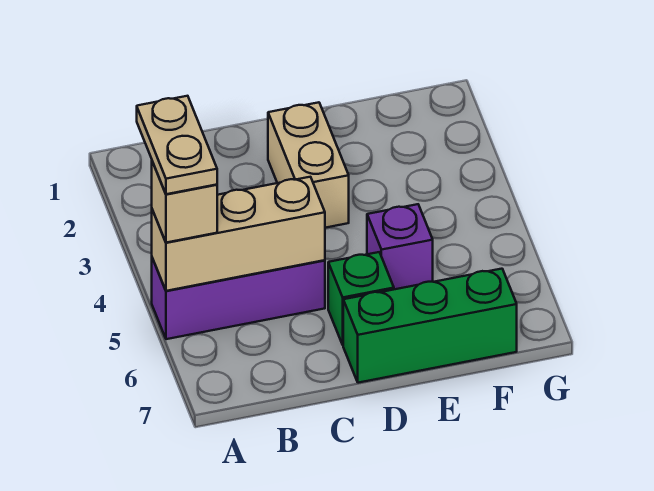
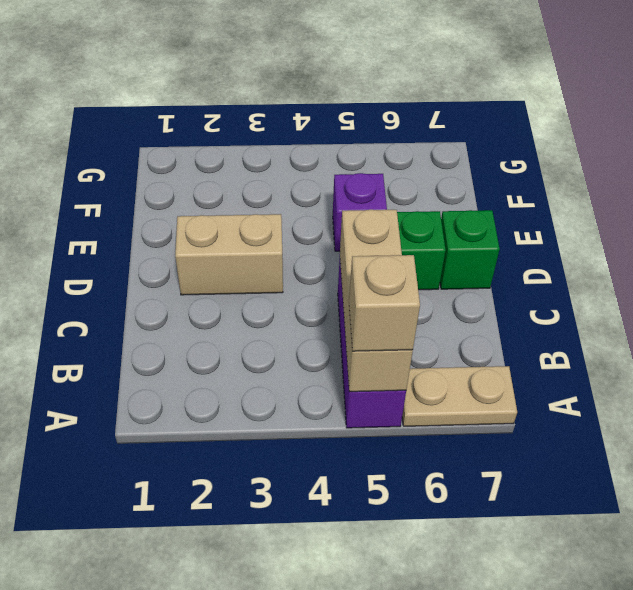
tan plate A4:A5 level 4 -> tan plate A6:A7 level 1
green brick D7:F7 level 1 -> green brick D7 level 1

